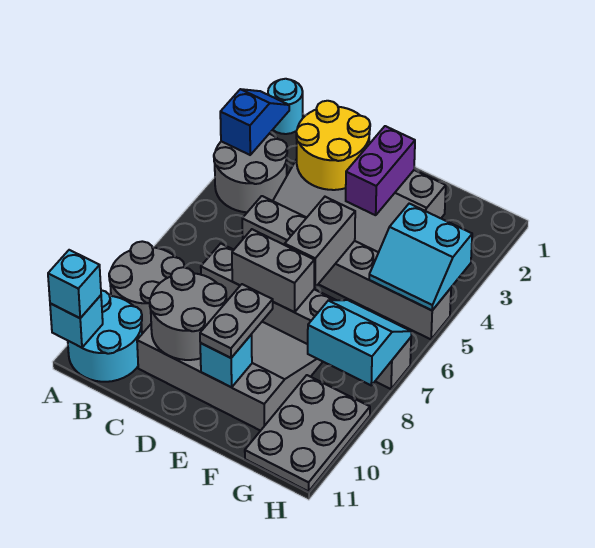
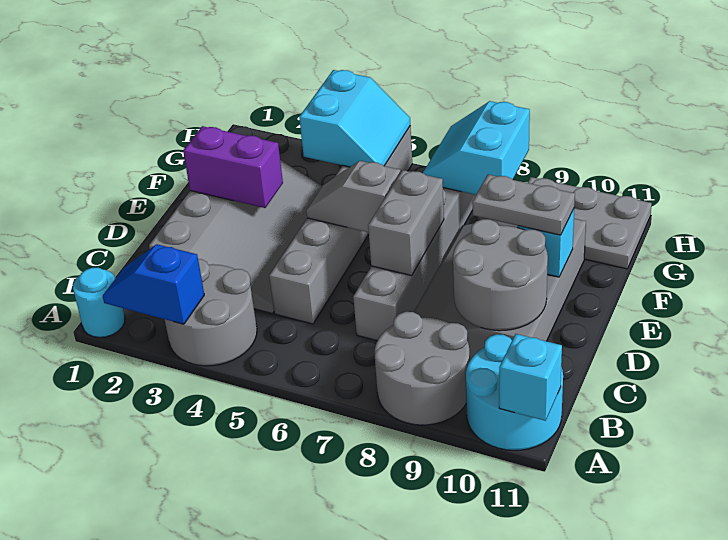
cyan brick A11 level 3 -> none
yellow round brick C2:D3 level 2 -> none
grey brick E5:E6 level 2 -> grey slope E5:E6 level 2 top 6

